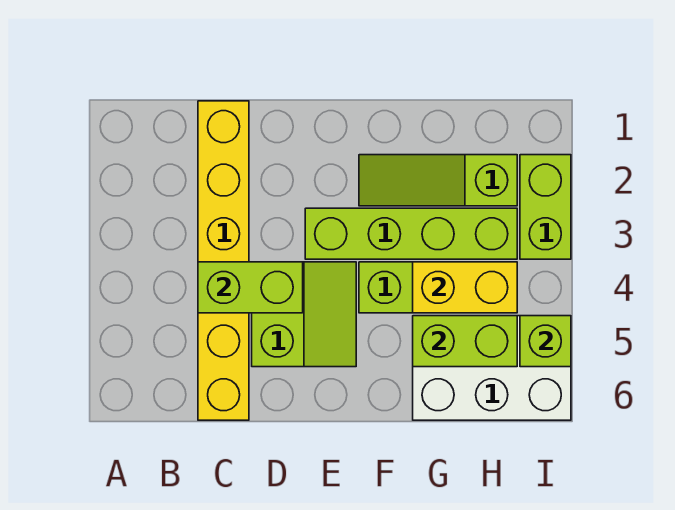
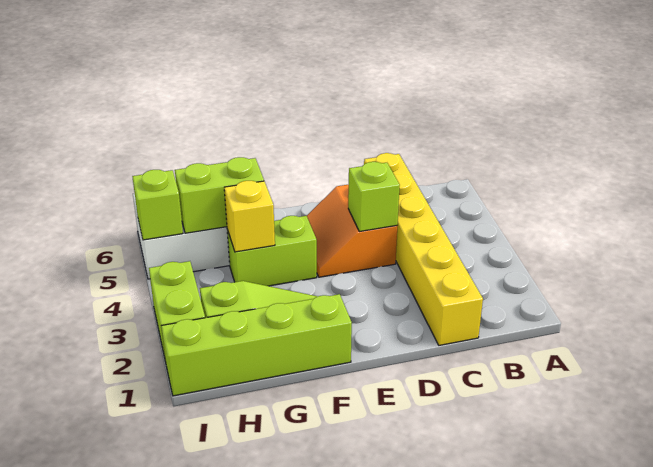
lime brick C4:D4 level 2 -> lime brick D4 level 2
lime slope D4:E5 level 1 top D -> orange slope D4:E5 level 1 top D
lime brick E3:H3 level 1 -> lime brick F1:I1 level 1
yellow brick G4:H4 level 2 -> yellow brick G4 level 2

